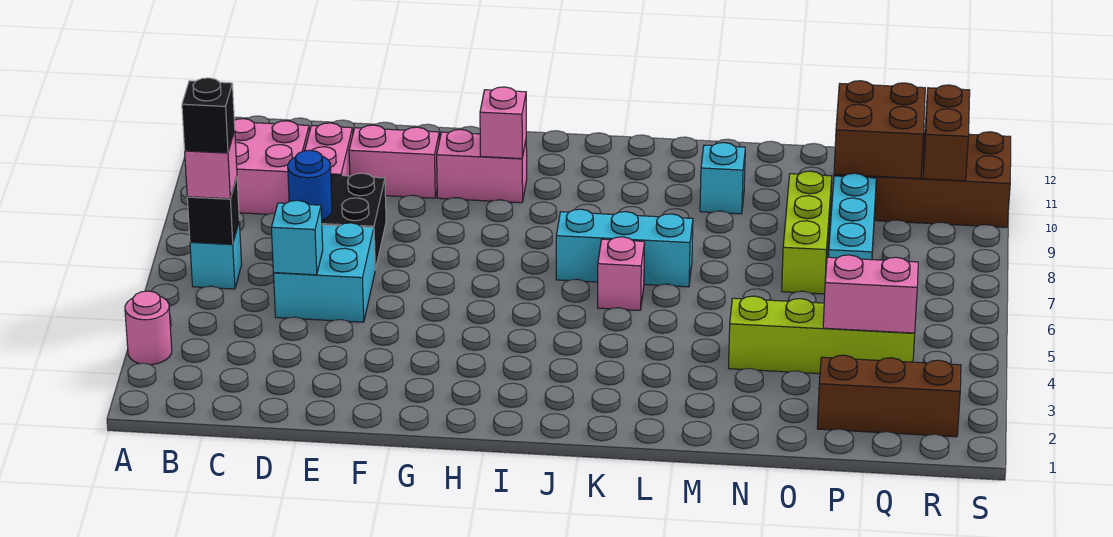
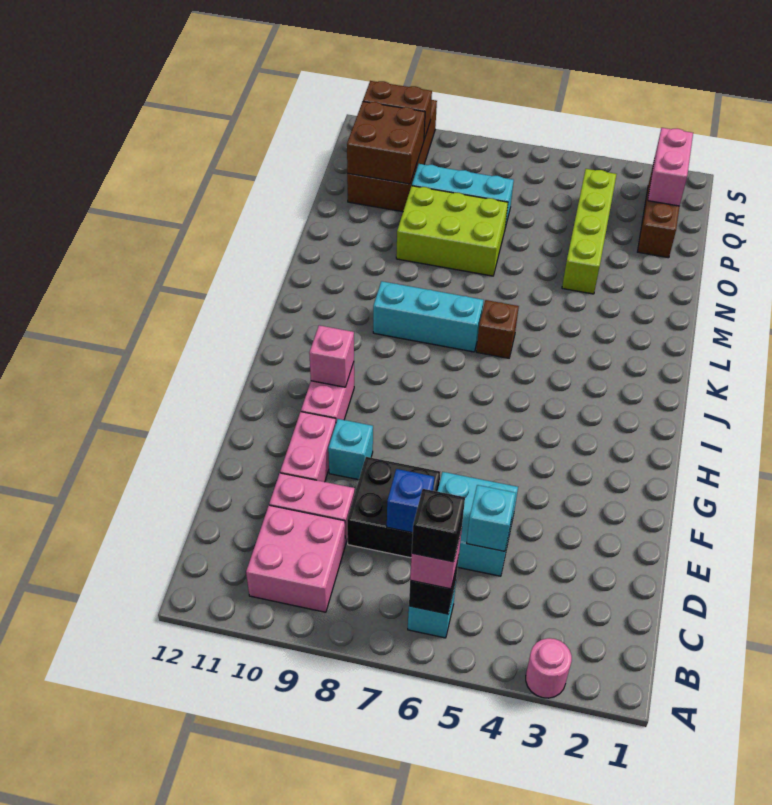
blue round brick D7 level 2 -> blue brick D7 level 2
cyan brick J7:L7 level 1 -> cyan brick K7:K9 level 1
pink brick K6 level 1 -> brown brick K6 level 1
cyan brick M10 level 1 -> cyan brick F9 level 1
lime brick O7:O9 level 1 -> lime brick N7:O9 level 1
pink brick P4:Q4 level 2 -> pink brick Q2:R2 level 2

